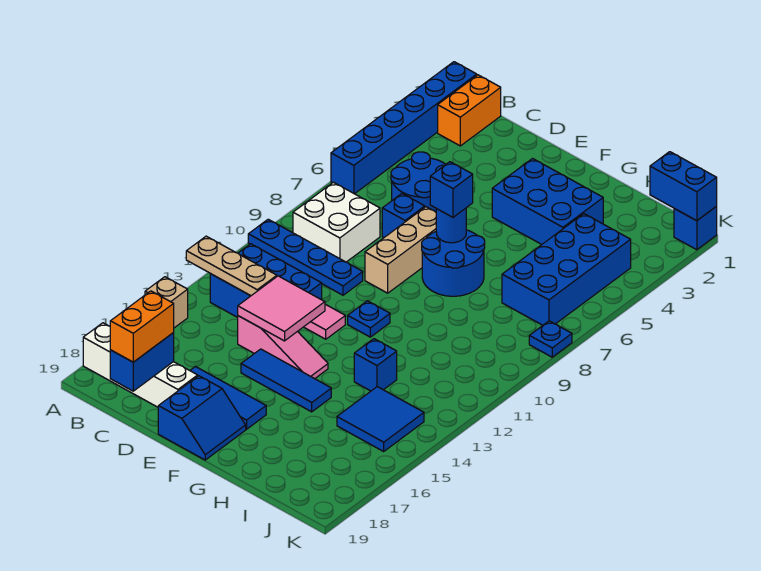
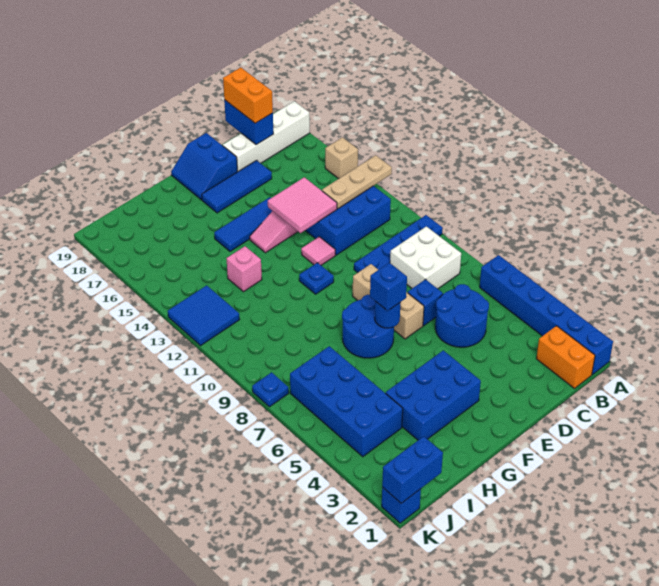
blue brick H13 level 1 -> pink brick H13 level 1
blue tile I14:J15 level 1 -> blue tile J12:K13 level 1

